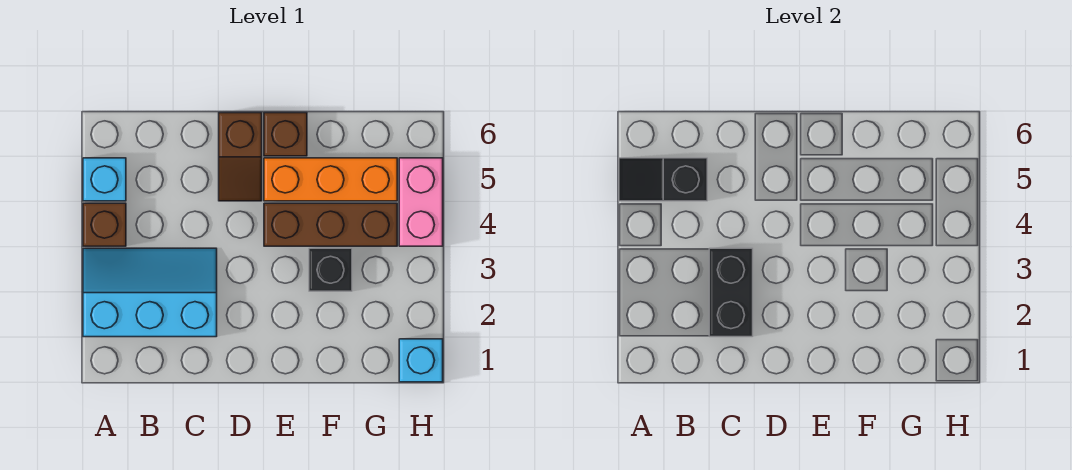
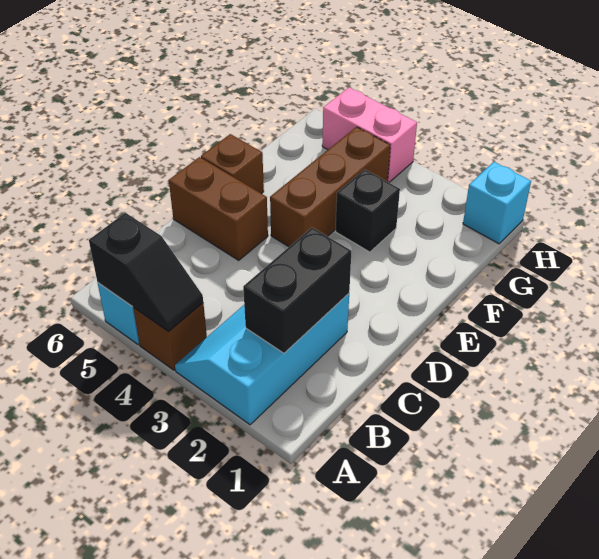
black slope A5:B5 level 2 top B -> black slope A4:A5 level 2 top 5
black brick C2:C3 level 2 -> black brick B2:C2 level 2
brown slope D5:D6 level 1 top 6 -> brown brick D5:D6 level 1
orange brick E5:G5 level 1 -> none

